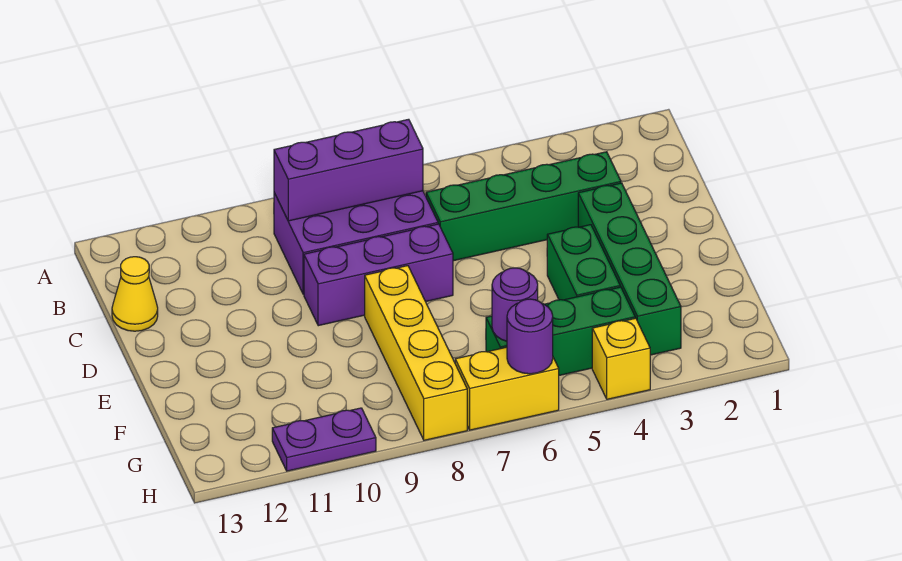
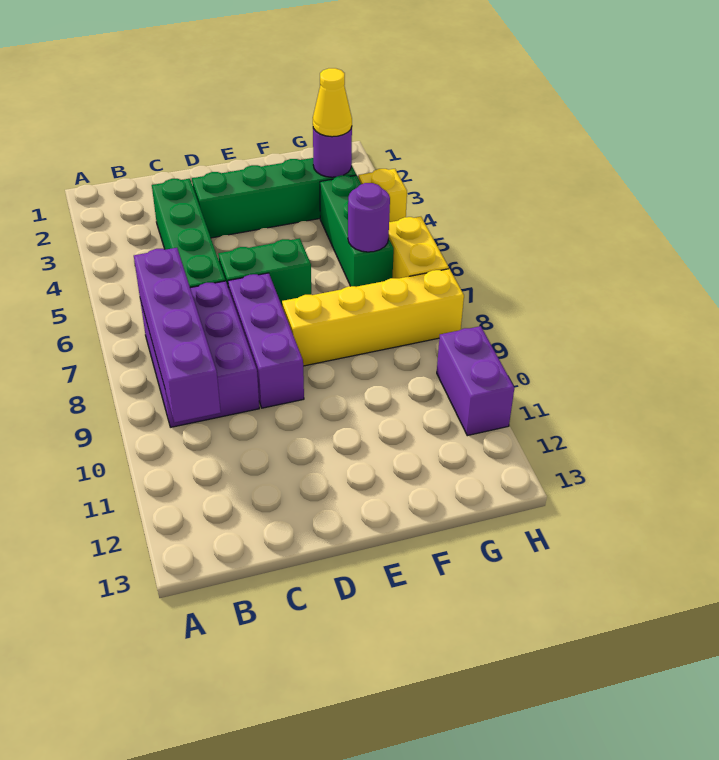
purple brick B7:B9 level 2 -> purple brick B7:B10 level 2
yellow cone C13 level 1 -> yellow cone G3 level 3
green brick E4:F4 level 1 -> green brick D6:E6 level 1
purple round brick H6 level 2 -> purple round brick G3 level 2
purple plate H10:H11 level 1 -> purple brick H10:H11 level 1

